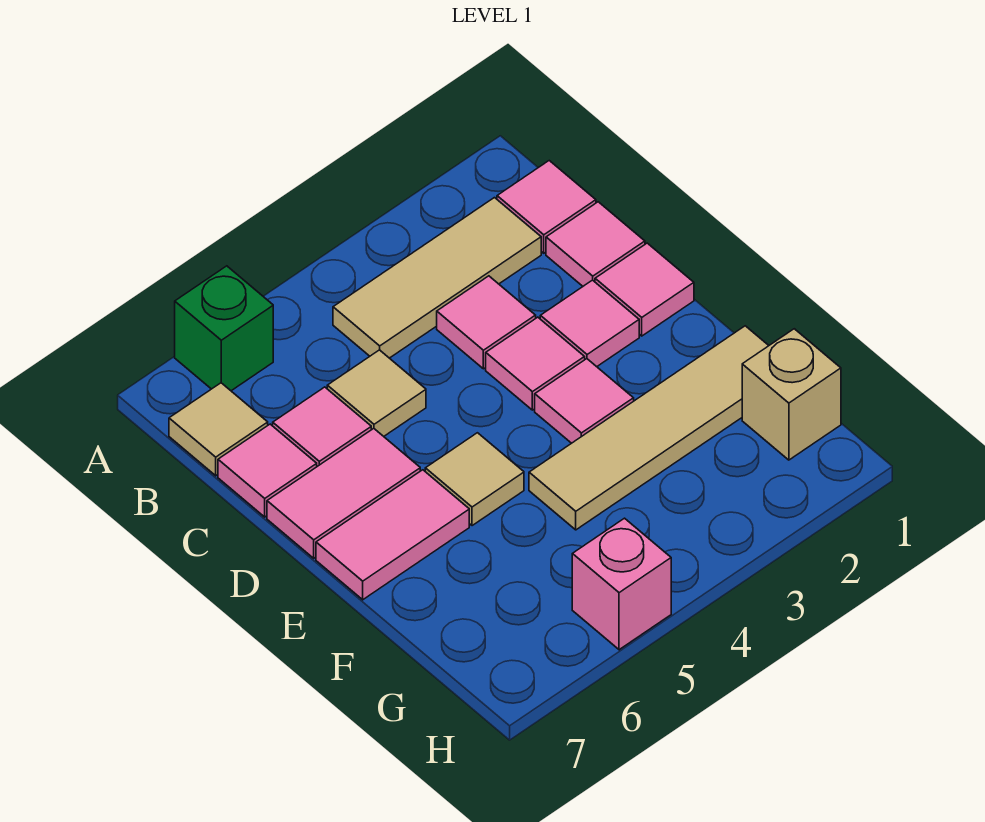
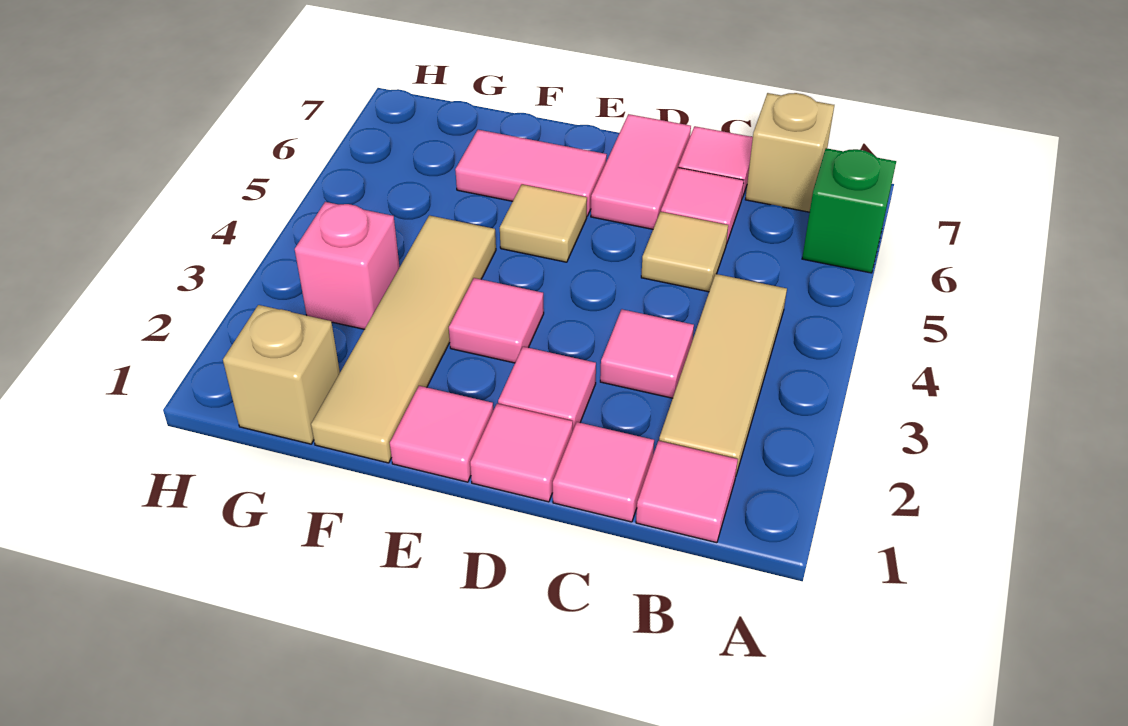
tan tile B7 level 1 -> tan brick B7 level 1
pink tile D3 level 1 -> pink tile E1 level 1
pink tile E6:E7 level 1 -> pink tile E6:F6 level 1
pink brick H5 level 1 -> pink brick G3 level 1

